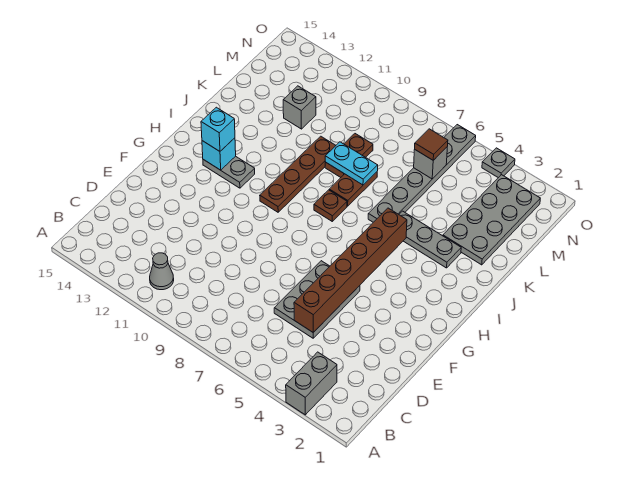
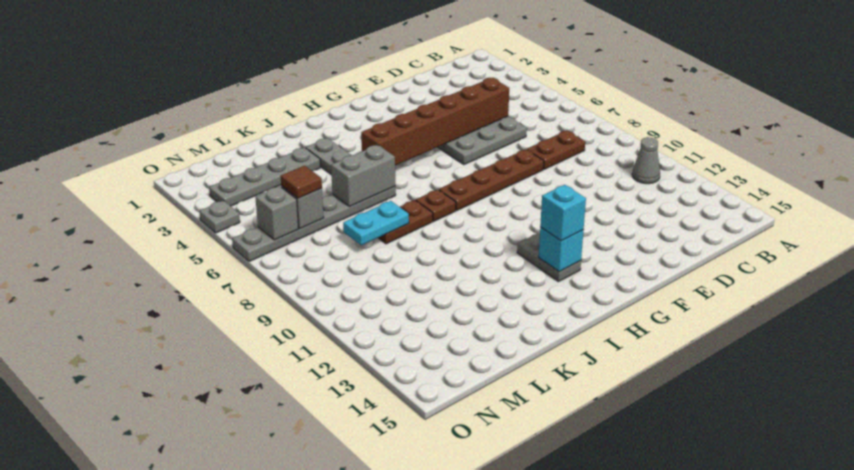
grey brick A3:B3 level 1 -> grey brick J6:K6 level 2
brown plate H10:K10 level 1 -> brown plate E8:H8 level 1
grey plate K2:N3 level 1 -> grey plate K3:N3 level 1
cyan plate K8:K9 level 2 -> cyan plate K8:L8 level 2
brown plate K9:L9 level 1 -> brown plate C8:D8 level 1
grey brick L12 level 1 -> grey brick N6 level 2

